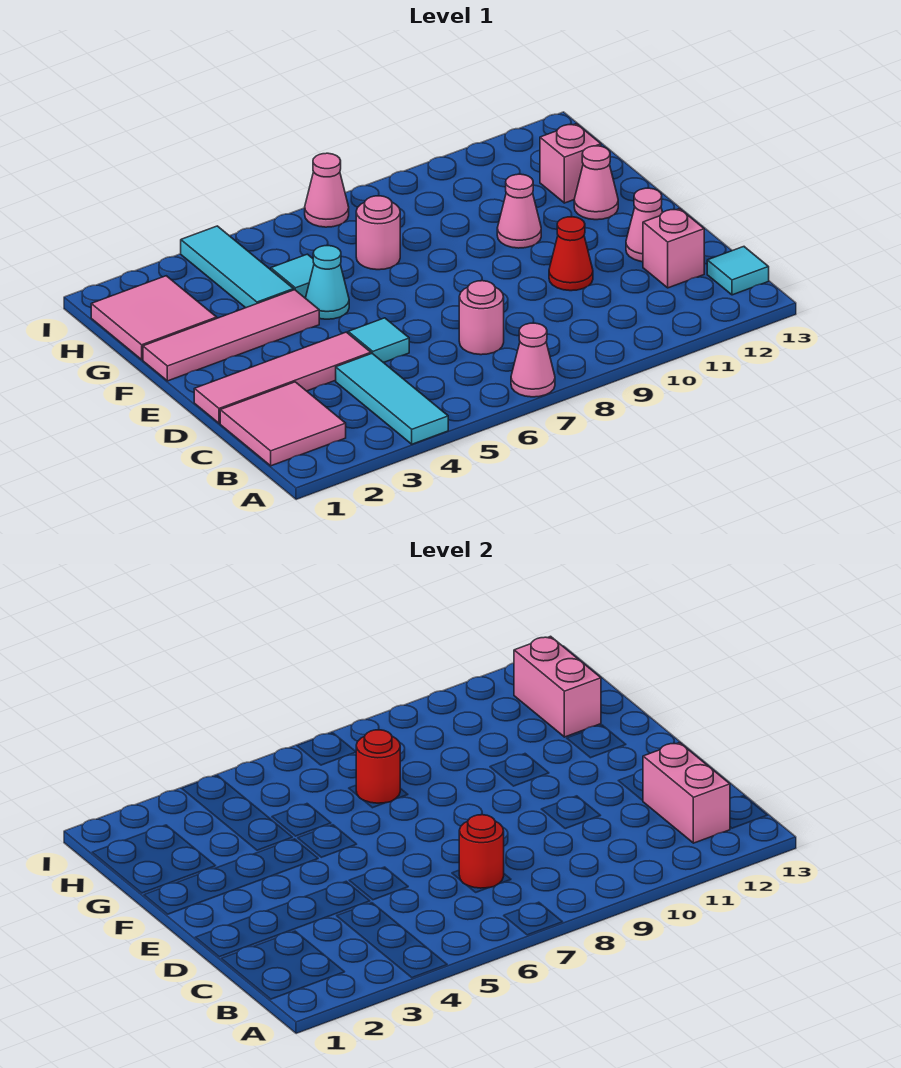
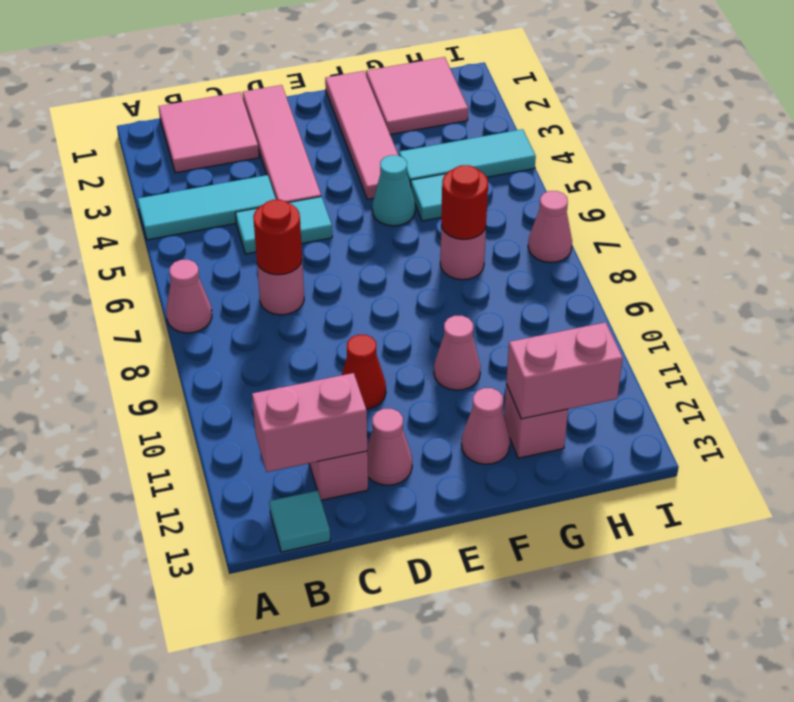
cyan tile D5 level 1 -> cyan tile C5:D5 level 1

